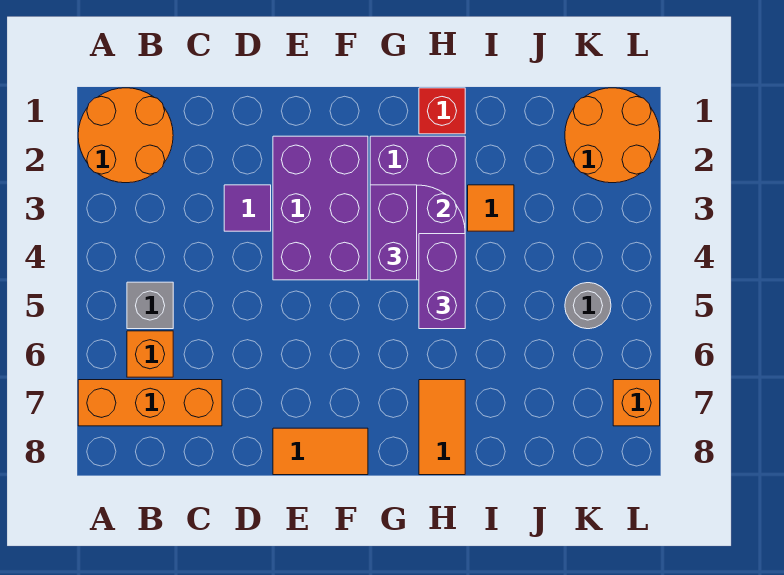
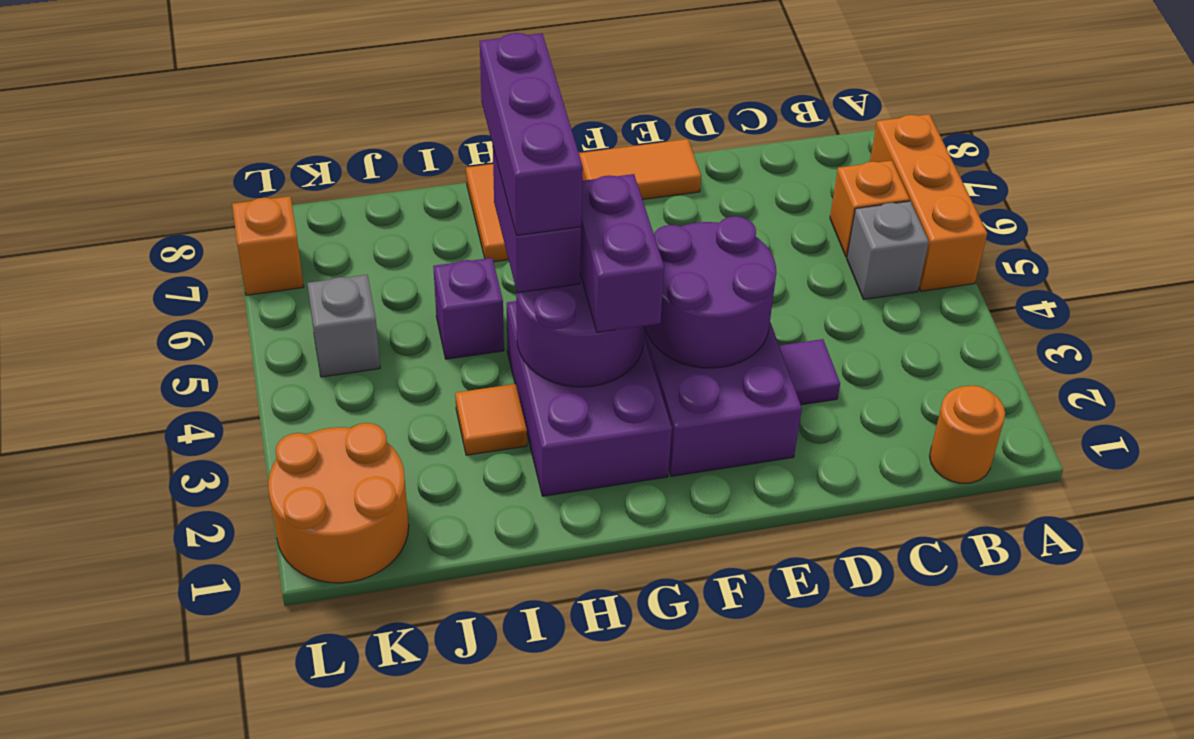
orange round brick A1:B2 level 1 -> orange round brick B1 level 1
orange brick A7:C7 level 1 -> orange brick A5:A7 level 1
none -> purple round brick E3:F4 level 2
red brick H1 level 1 -> none
none -> purple brick H4:H6 level 4
none -> purple brick I5 level 1
grey round brick K5 level 1 -> grey brick K5 level 1

